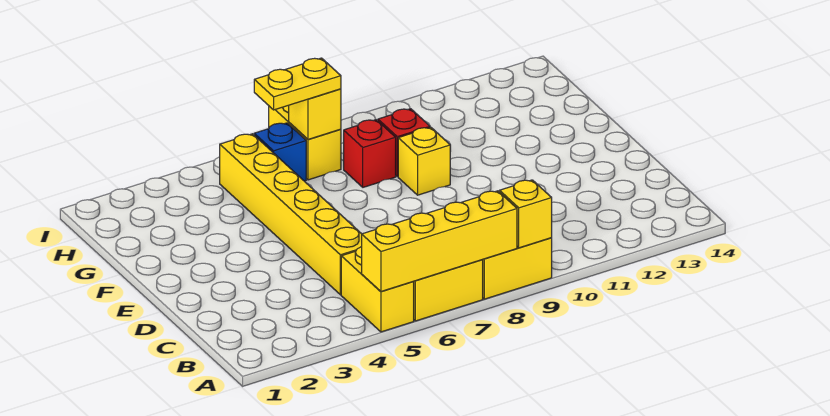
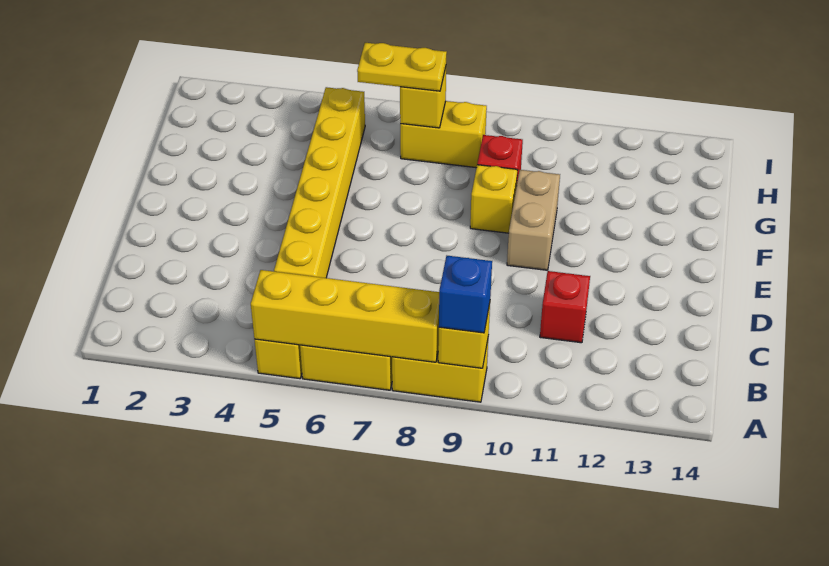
none -> tan brick E10:F10 level 1
red brick G8 level 1 -> red brick C11 level 1
blue brick H6 level 1 -> blue brick A9 level 3
yellow brick H7:I7 level 1 -> yellow brick H7:H8 level 1

